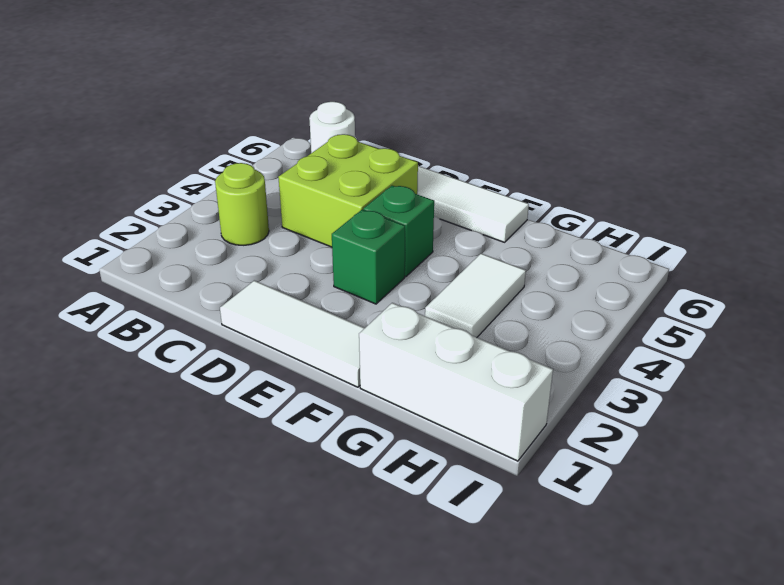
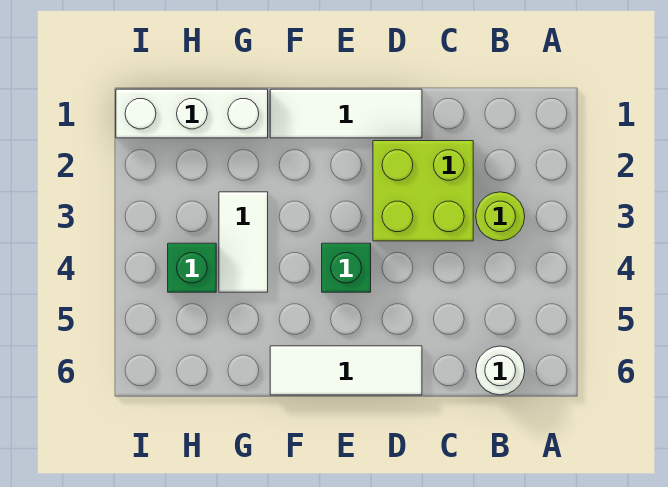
lime brick C4:D5 level 1 -> lime brick C2:D3 level 1
green brick E3 level 1 -> green brick H4 level 1

